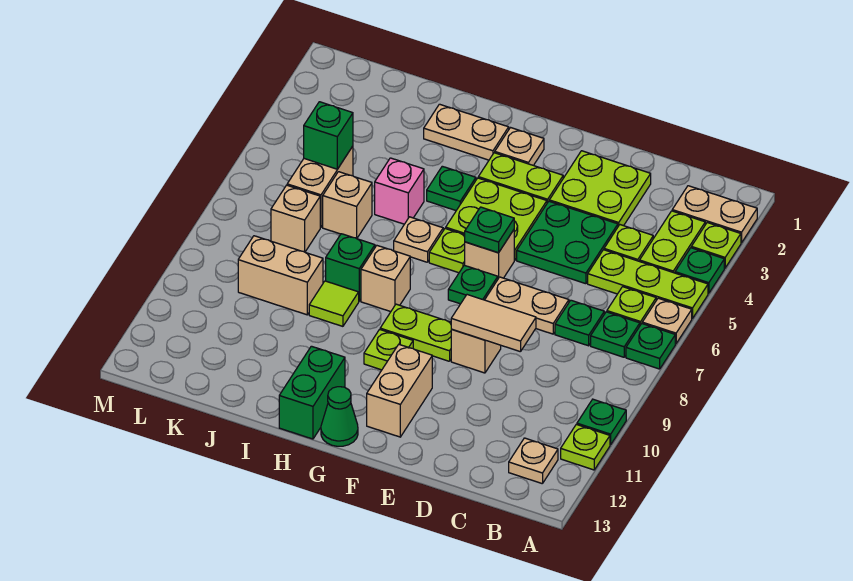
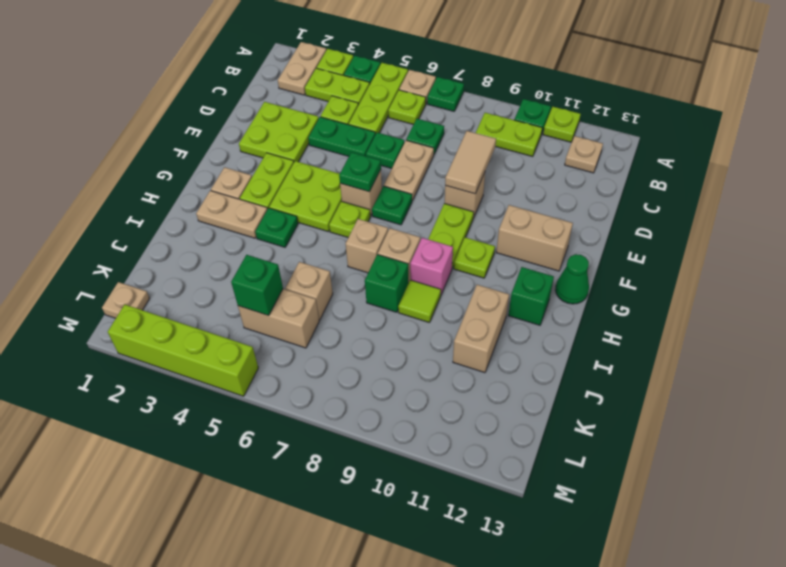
green plate B7 level 1 -> green plate D6 level 1
none -> lime plate B9:B10 level 1
green plate D4:E5 level 1 -> green plate D4:D5 level 1
tan plate H2:I2 level 1 -> tan plate H2:H3 level 1
tan plate H6 level 1 -> tan plate L1 level 1
green brick H12:H13 level 1 -> green brick H12 level 1
pink brick I5 level 1 -> pink brick H9 level 1
tan brick J9:K9 level 1 -> tan brick I11:J11 level 1
tan brick K7 level 1 -> tan brick H7 level 1
none -> lime brick M2:M5 level 1

